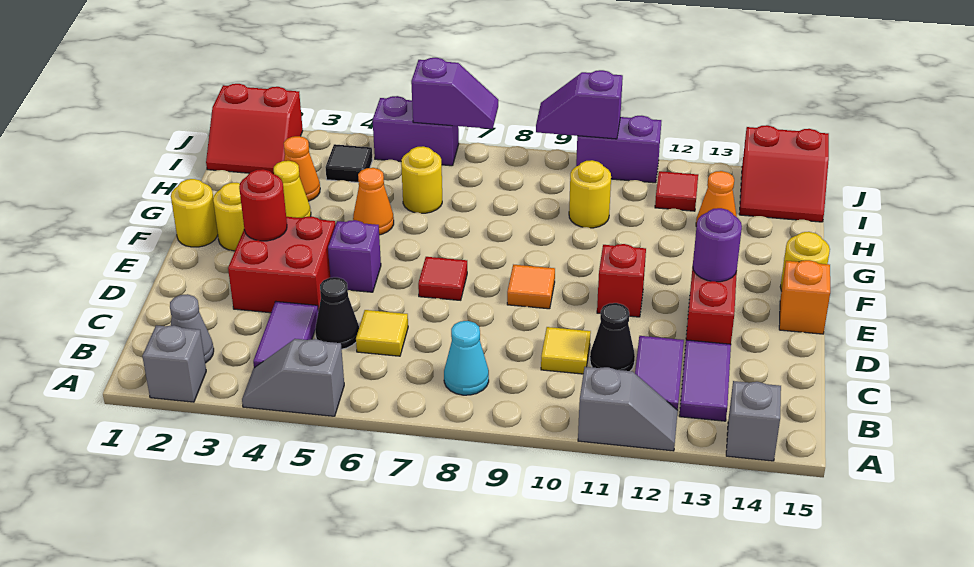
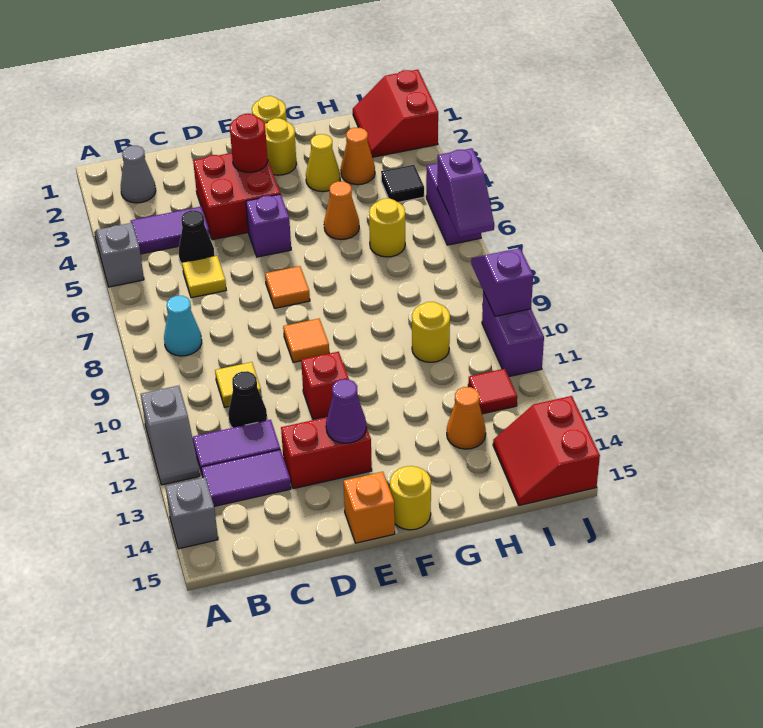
grey brick A2 level 1 -> none
red tile E7 level 1 -> orange tile E7 level 1
purple round brick E13 level 2 -> purple cone E13 level 2

